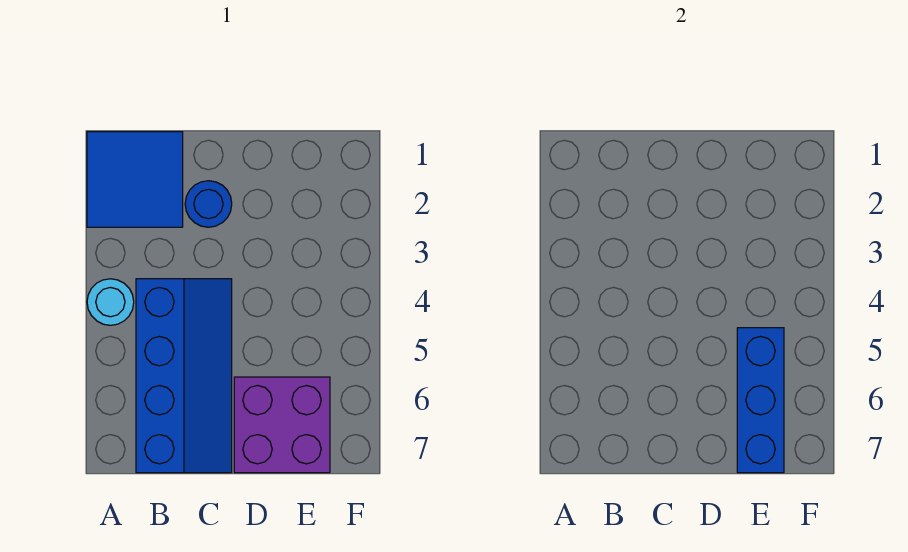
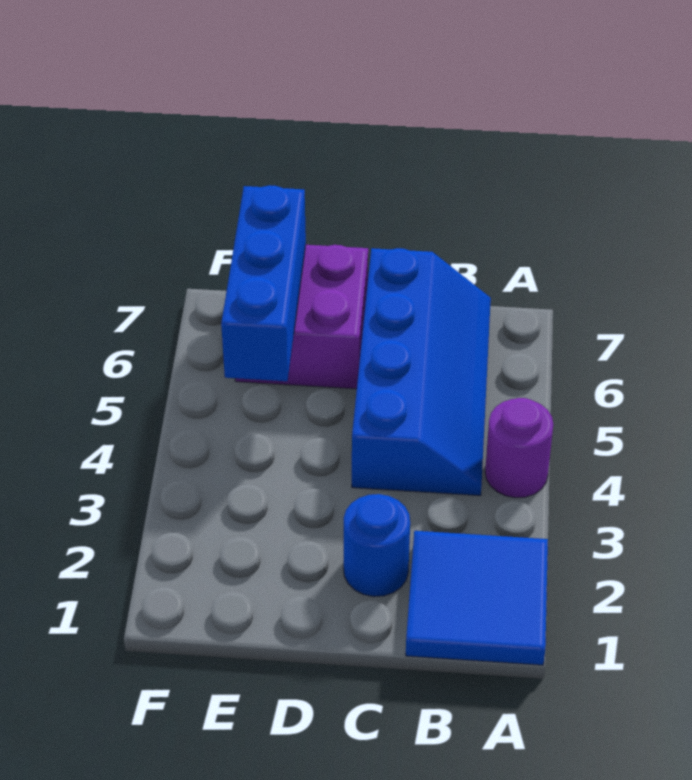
cyan round brick A4 level 1 -> purple round brick A4 level 1
blue slope B4:C7 level 1 top B -> blue slope B4:C7 level 1 top C

